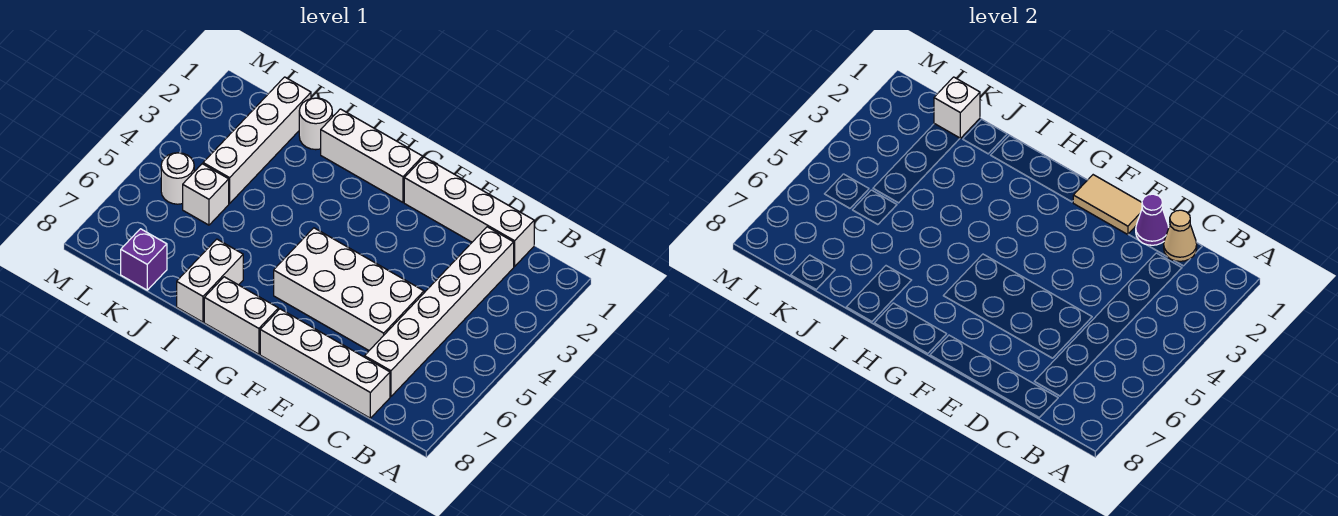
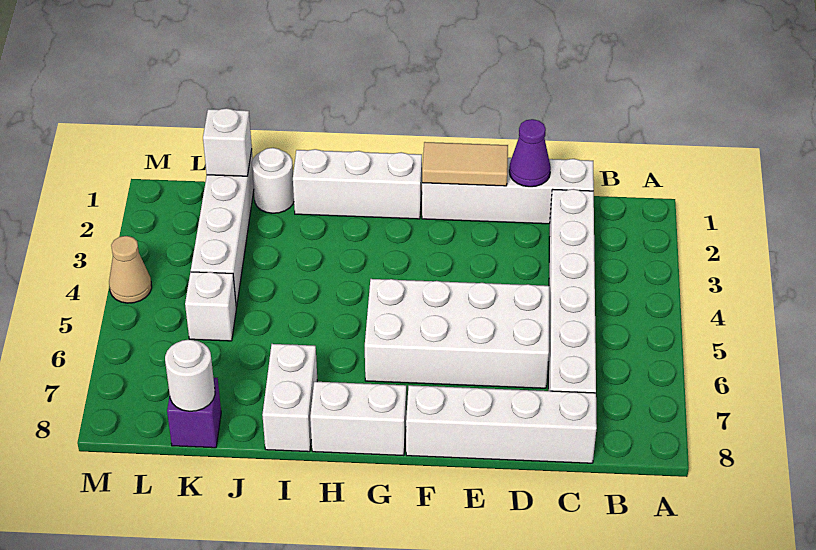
tan cone C1 level 2 -> tan cone M4 level 1
white round brick L5 level 1 -> white round brick K8 level 2

